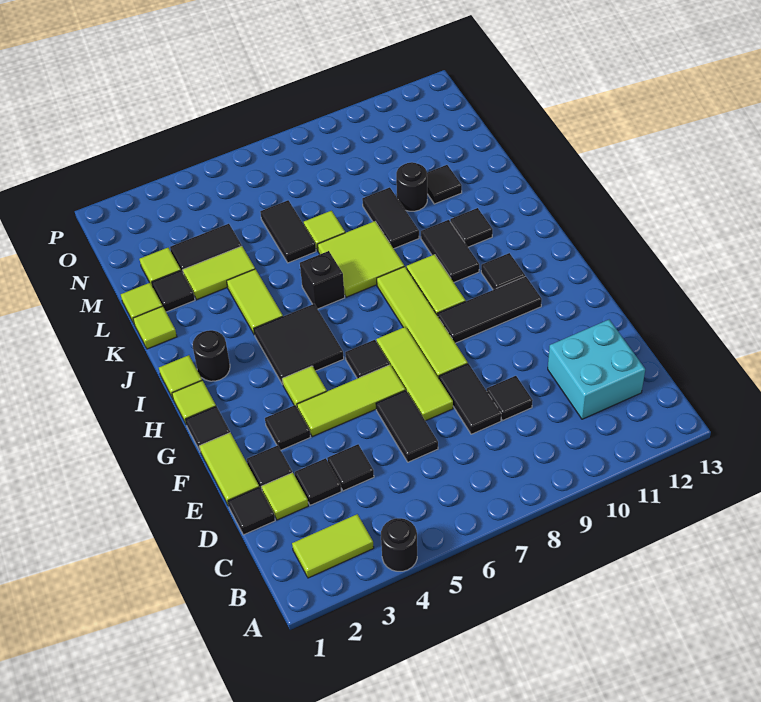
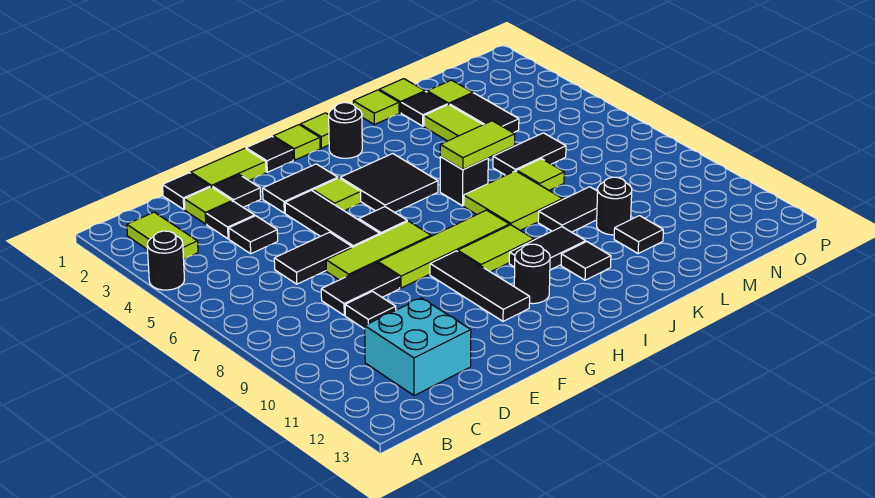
black tile F3 level 1 -> black tile F3:G3 level 1
lime tile F4:F6 level 1 -> black tile F4:F6 level 1
black tile H11 level 1 -> black round brick H11 level 1
lime tile J4:K4 level 1 -> lime tile J6:K6 level 2

